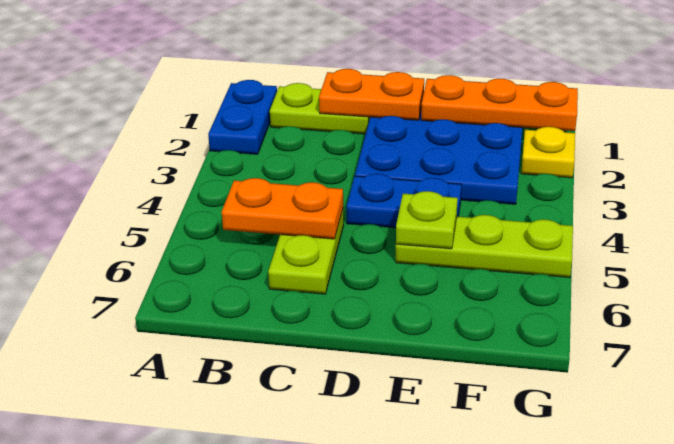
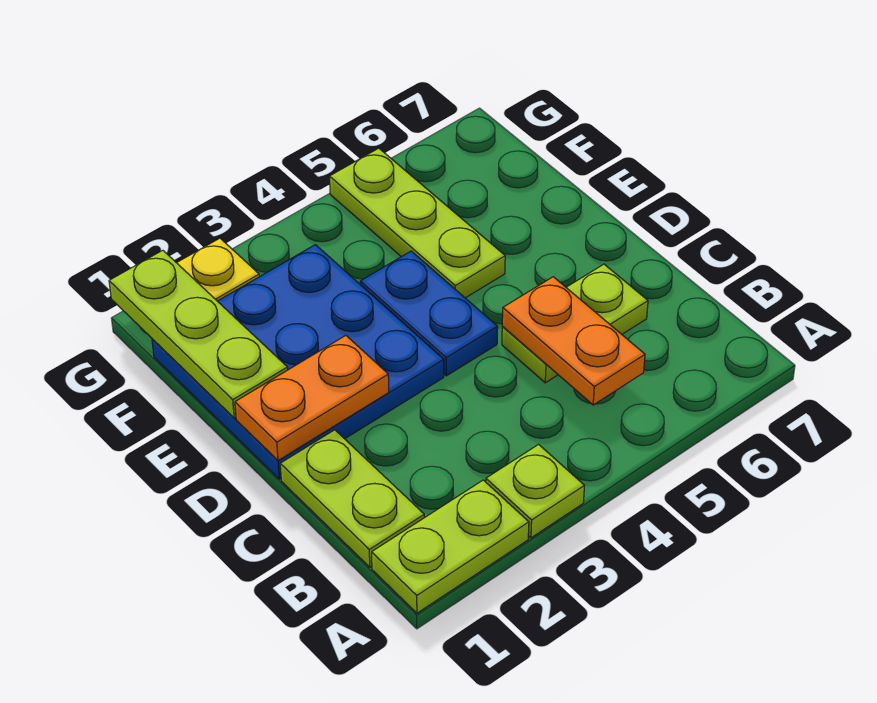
blue plate A1:A2 level 1 -> lime plate A1:A2 level 1
orange plate C1:D1 level 2 -> orange plate D1:D2 level 2
orange plate E1:G1 level 2 -> lime plate E1:G1 level 2
lime plate E5 level 2 -> lime plate A3 level 1

